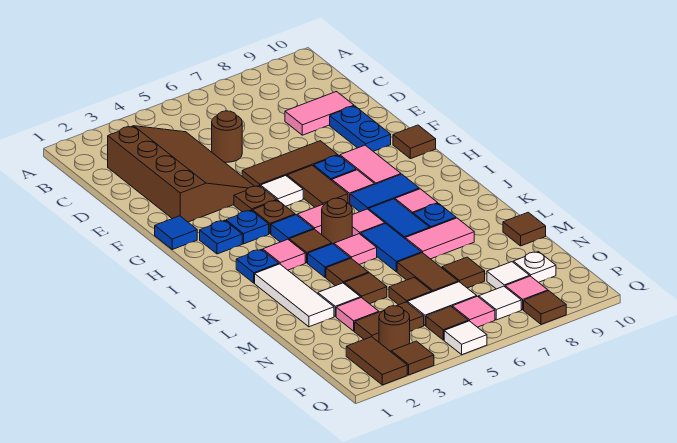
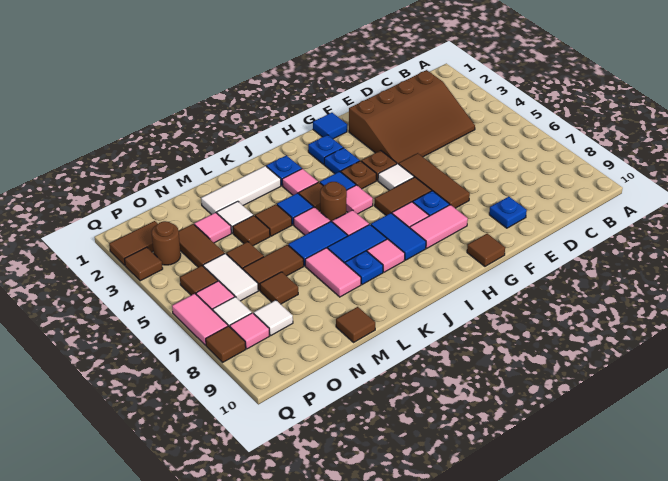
brown round brick D5 level 1 -> none
pink tile D8:D9 level 1 -> pink tile Q6:Q7 level 1
blue plate E9:F9 level 1 -> blue plate E9 level 1
white plate O9 level 1 -> none
white tile Q5 level 1 -> none

